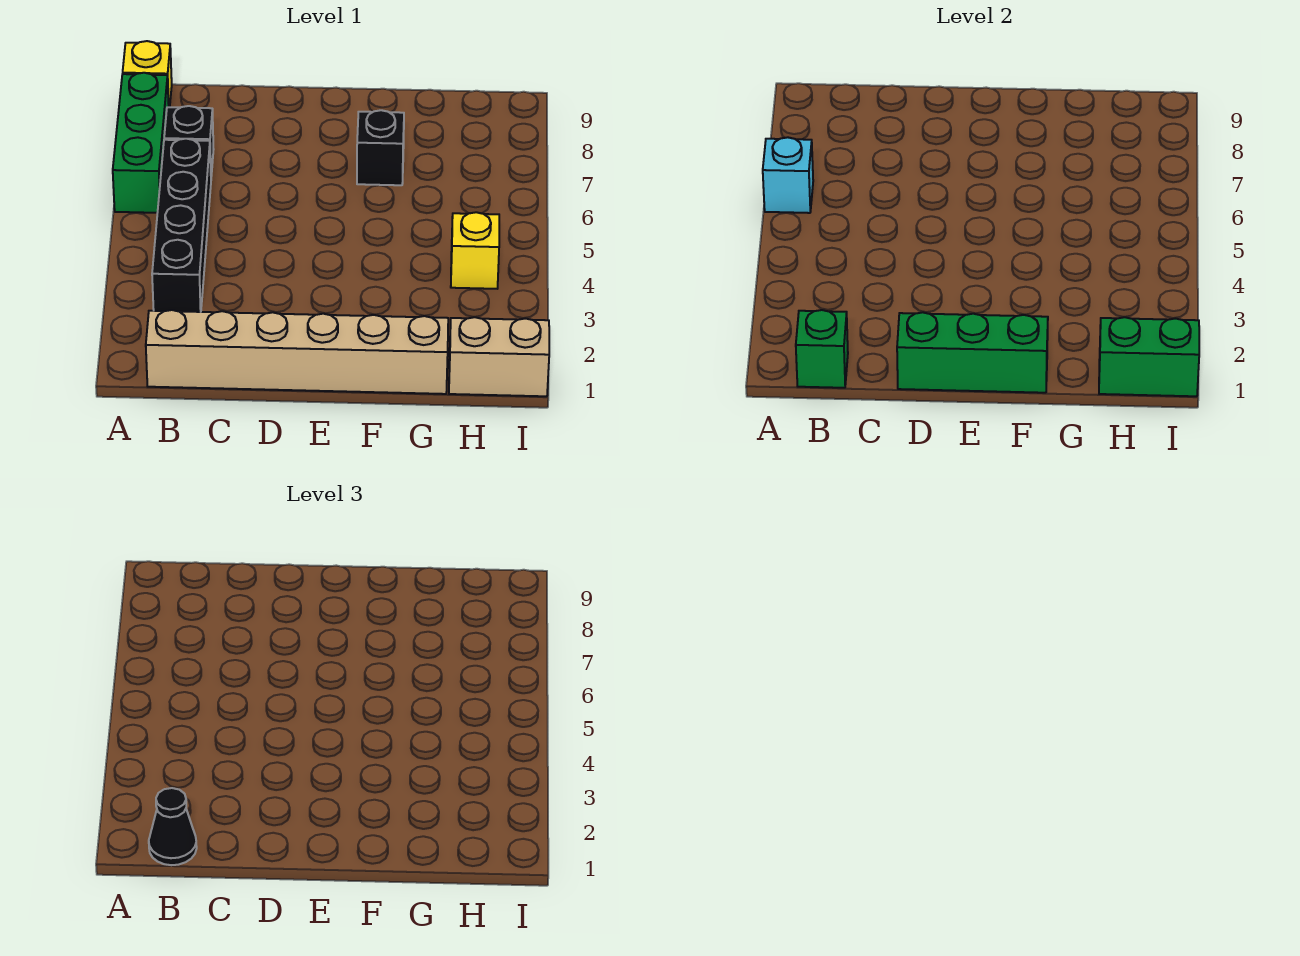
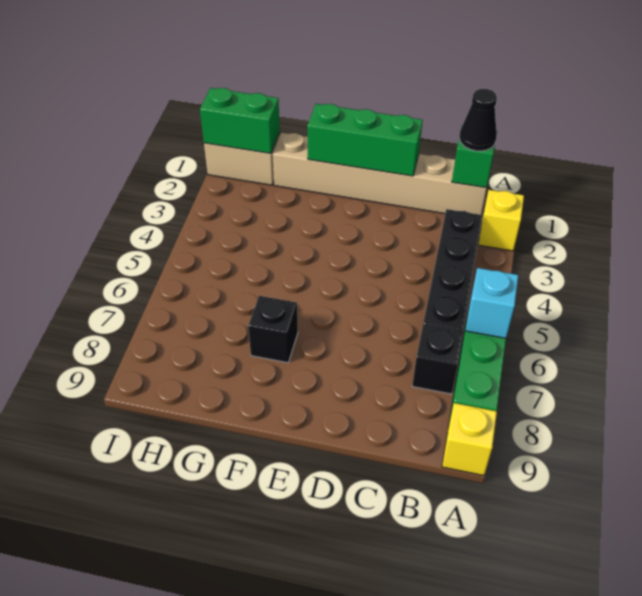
yellow brick H4 level 1 -> yellow brick A2 level 1

